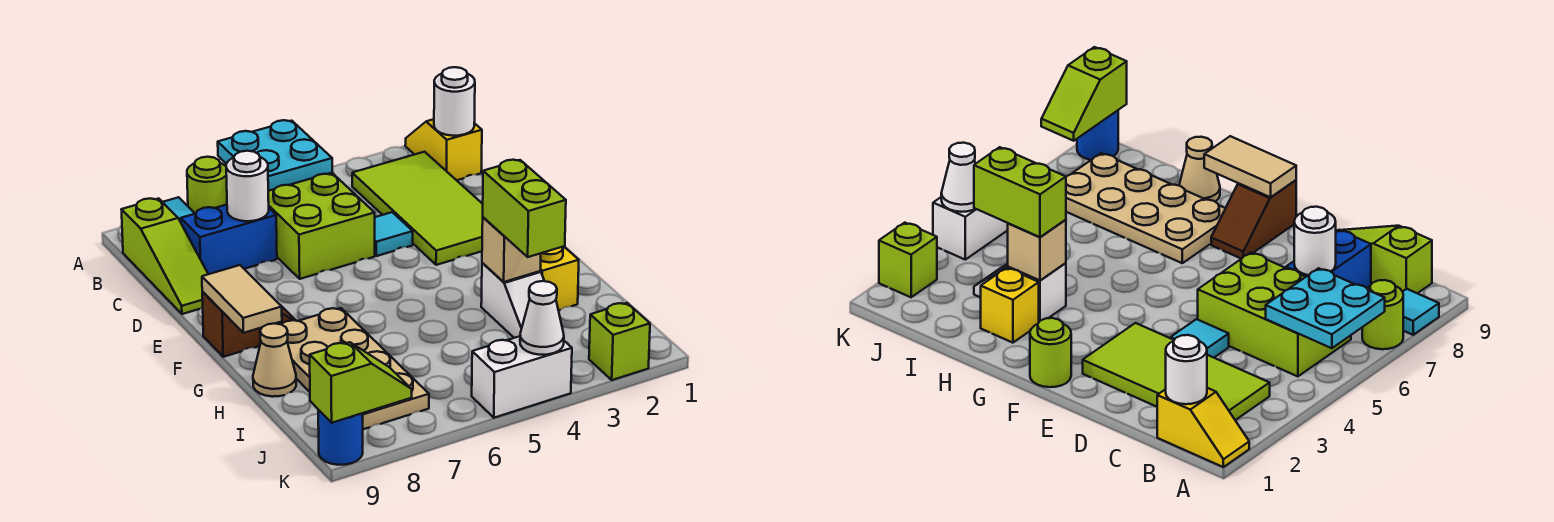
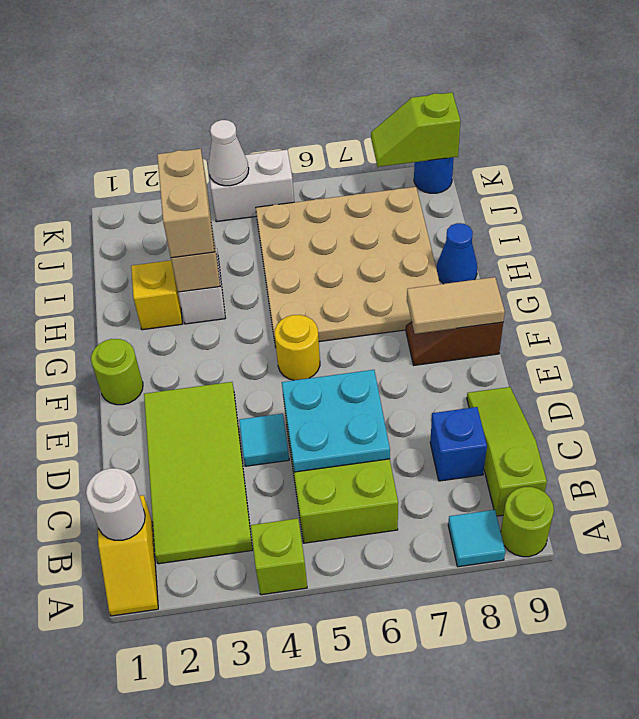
cyan plate A5:B6 level 2 -> cyan plate C5:D6 level 2
lime round brick A7 level 1 -> lime round brick A9 level 1
blue brick C7:C8 level 1 -> blue brick C8 level 1
white round brick C7 level 2 -> none
none -> yellow round brick F5 level 1
tan tile F9:G9 level 2 -> tan tile F8:F9 level 2
tan plate G7:J8 level 1 -> tan plate G5:J8 level 1
lime brick H3:I3 level 3 -> tan brick H3:I3 level 3
tan cone H9 level 1 -> blue cone H9 level 1
lime brick K2 level 1 -> lime brick A4 level 1

